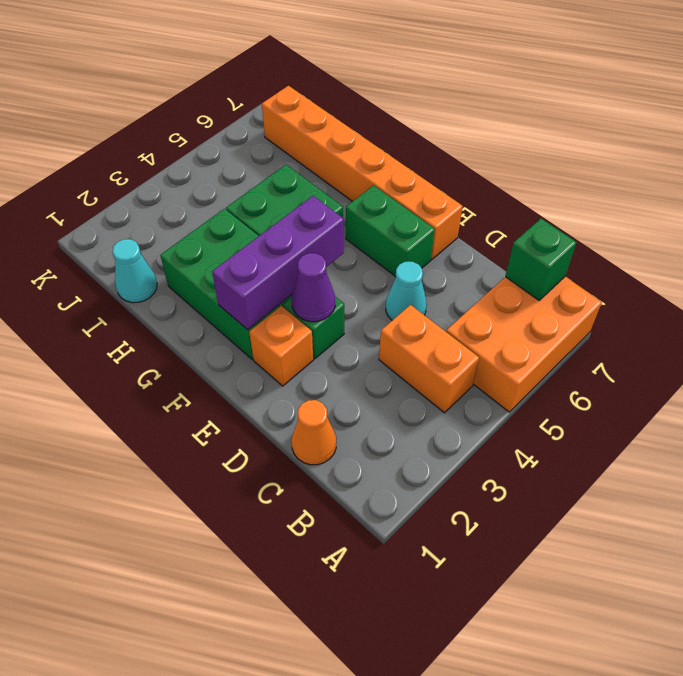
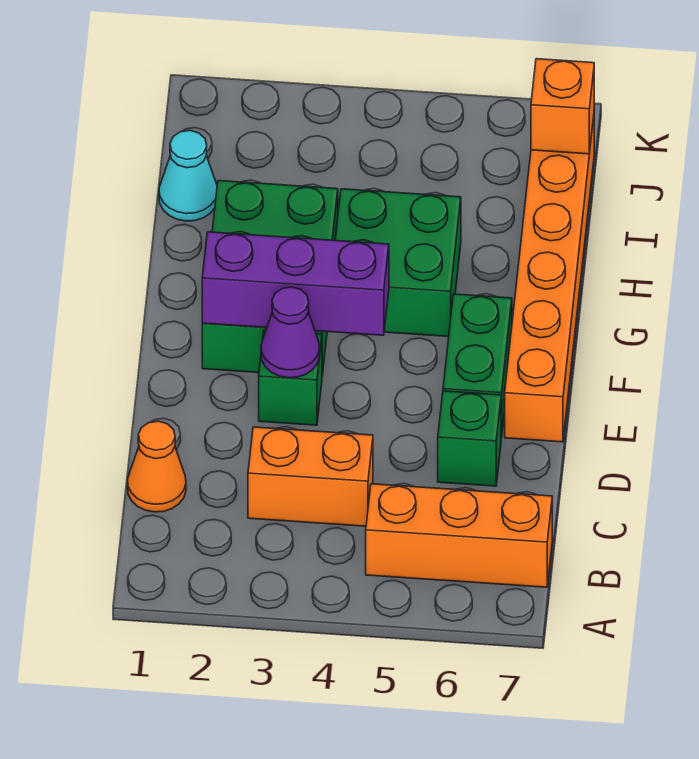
orange brick A5:B7 level 1 -> orange brick B5:B7 level 1
orange brick B4:C4 level 1 -> orange brick C3:C4 level 1
green brick B7 level 2 -> green brick D6 level 1
cyan cone D5 level 1 -> none
orange brick E2 level 1 -> orange brick J7 level 2

